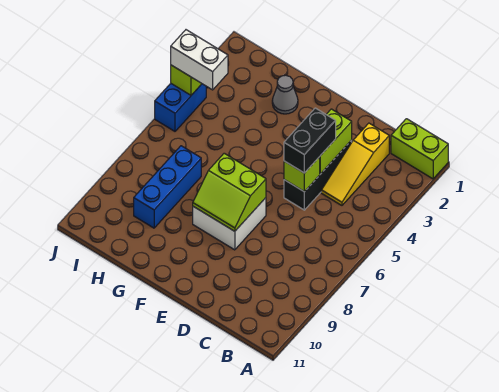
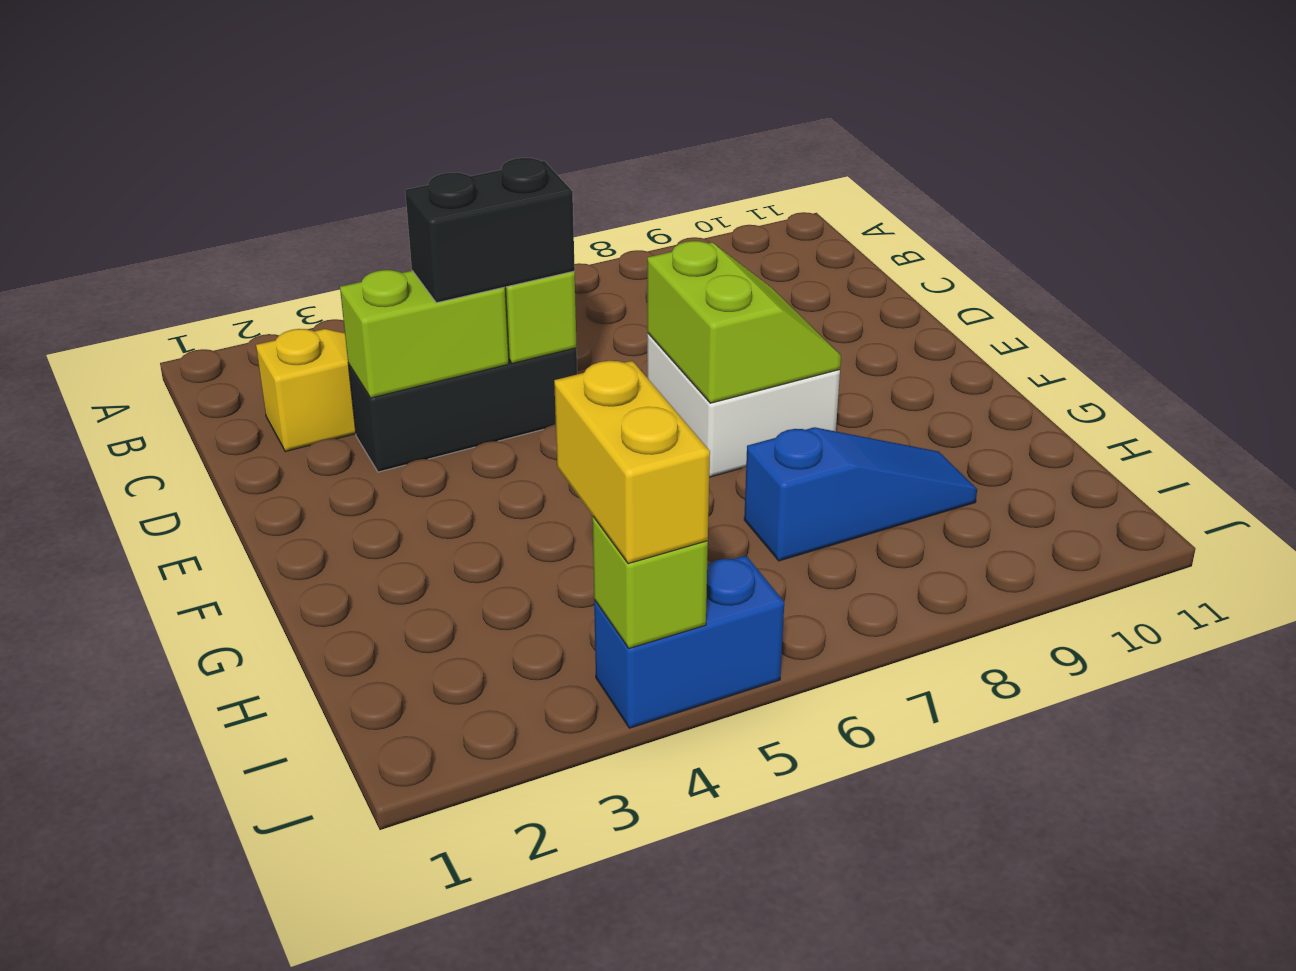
lime brick A1:B1 level 1 -> none
grey cone G2 level 1 -> none
blue brick H7:H9 level 1 -> blue slope H7:H9 level 1 top 7
white brick I4:J4 level 3 -> yellow brick I4:J4 level 3

